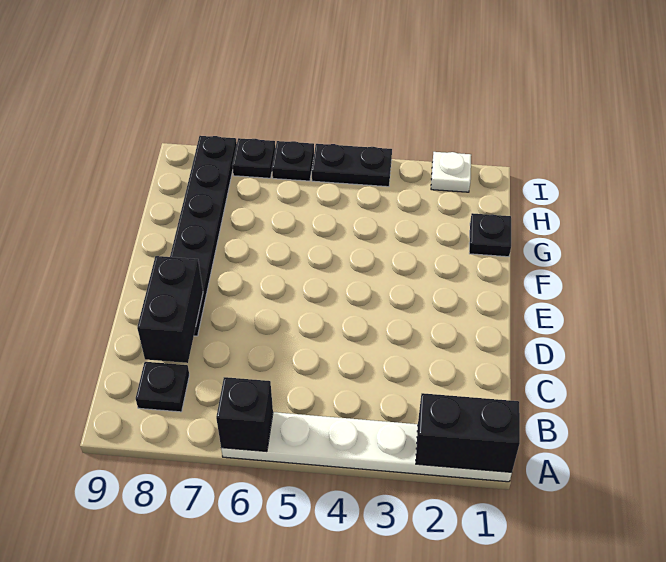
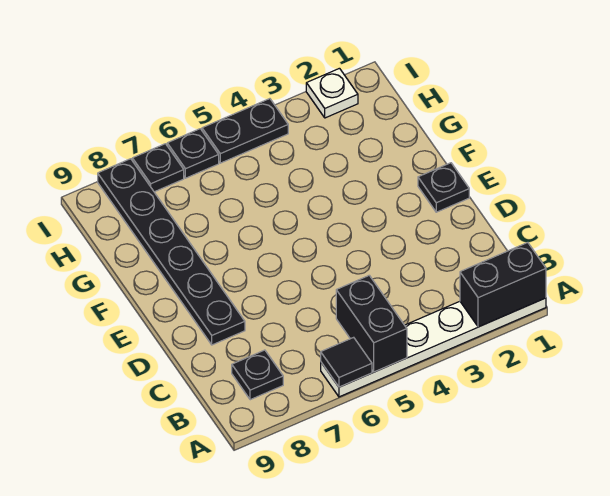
black brick A6 level 2 -> black tile A6 level 2
black brick C8:D8 level 2 -> black brick A5:B5 level 2
black plate G1 level 1 -> black plate E1 level 1

